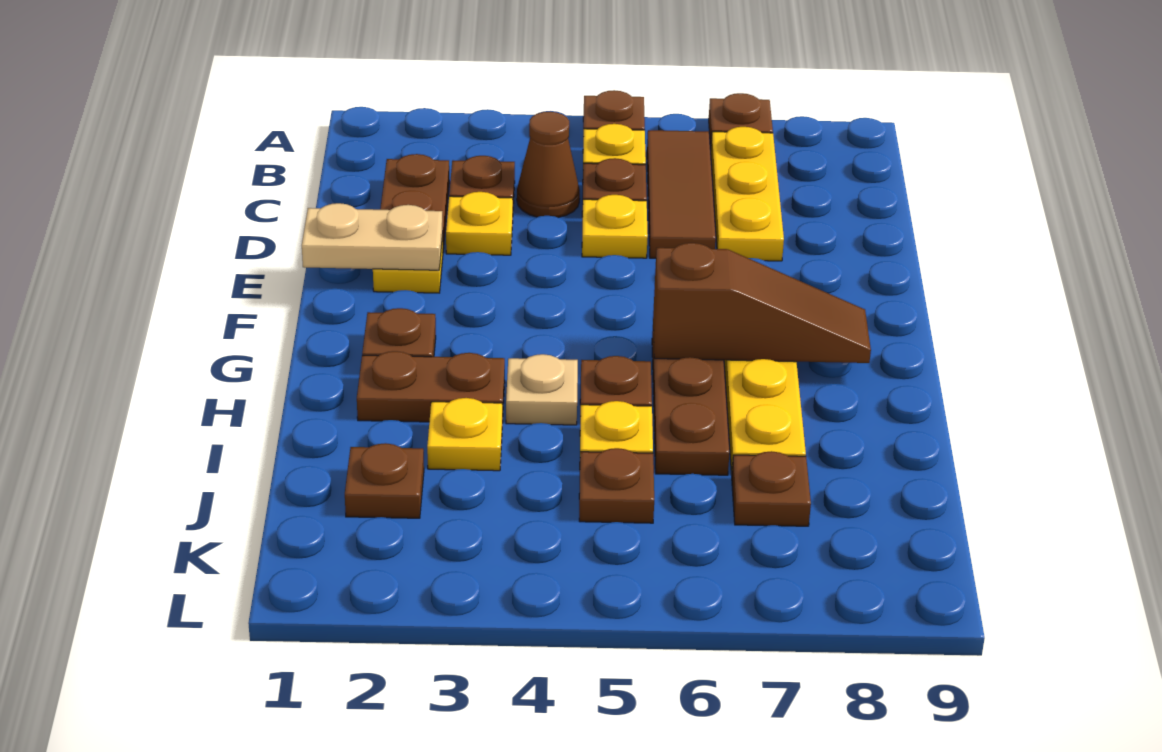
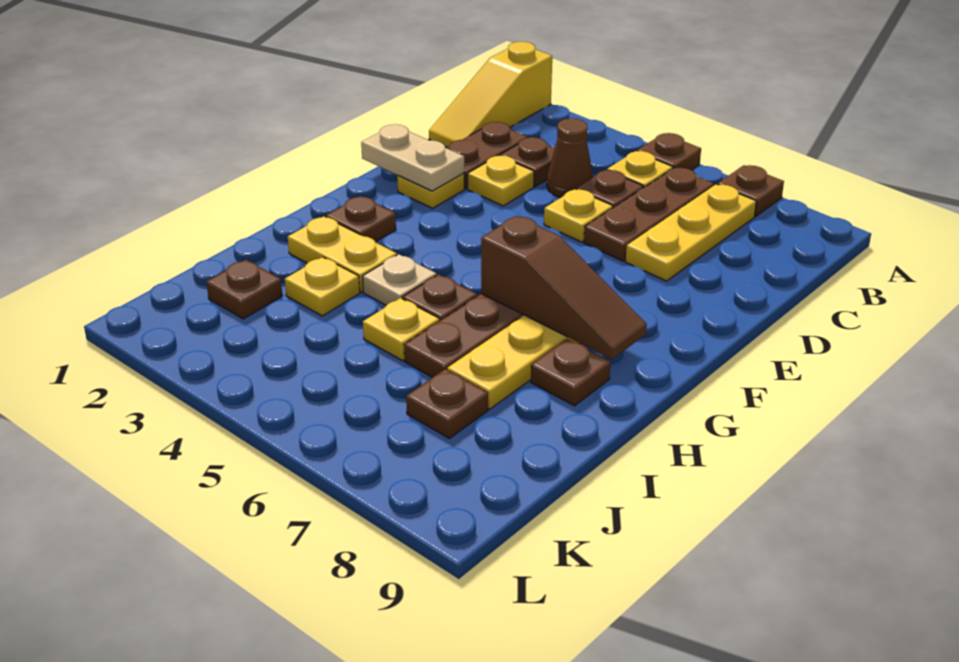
none -> yellow slope A1:C1 level 1 top A
brown tile B6:D6 level 1 -> brown plate B6:D6 level 1
brown plate H2:H3 level 1 -> yellow plate H2:H3 level 1
brown plate J5 level 1 -> brown plate H8 level 1

